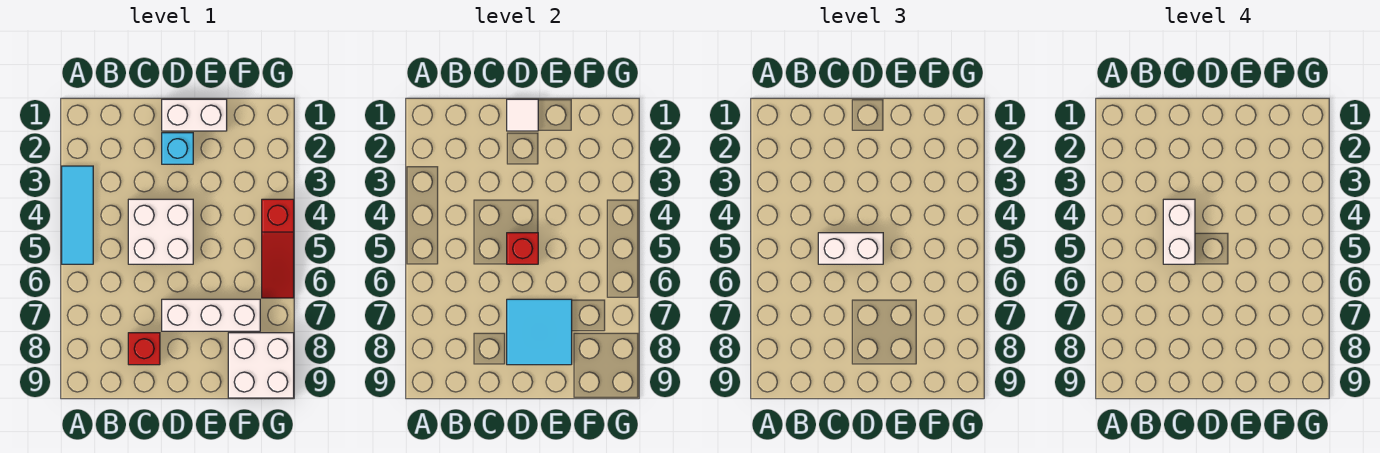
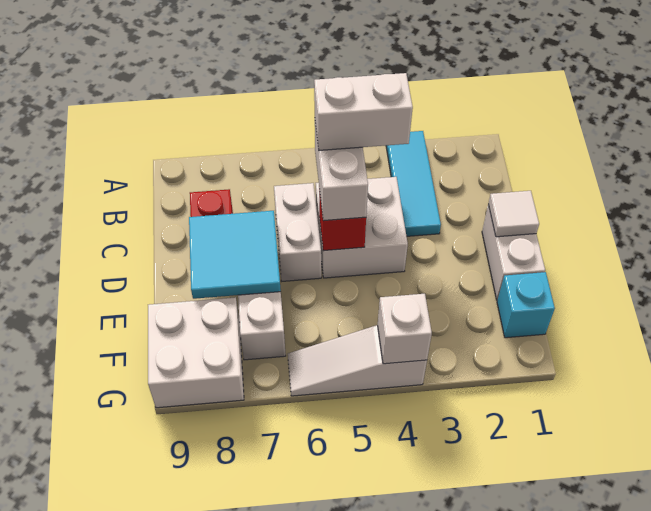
cyan tile A3:A5 level 1 -> cyan tile A3:C3 level 1
none -> white brick C6:D6 level 1
cyan brick D2 level 1 -> cyan brick F1 level 1
red slope G4:G6 level 1 top 4 -> white slope G4:G6 level 1 top 4
none -> white brick G4 level 2

